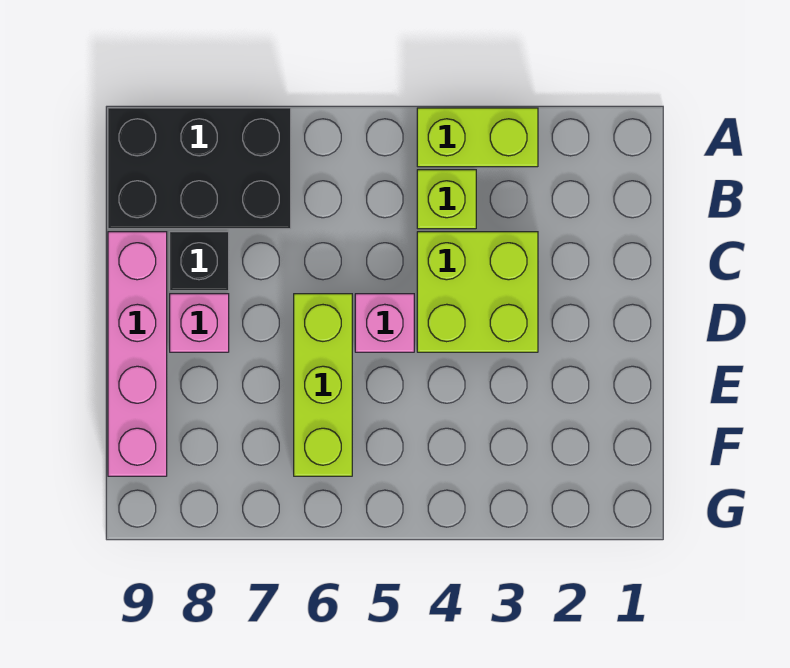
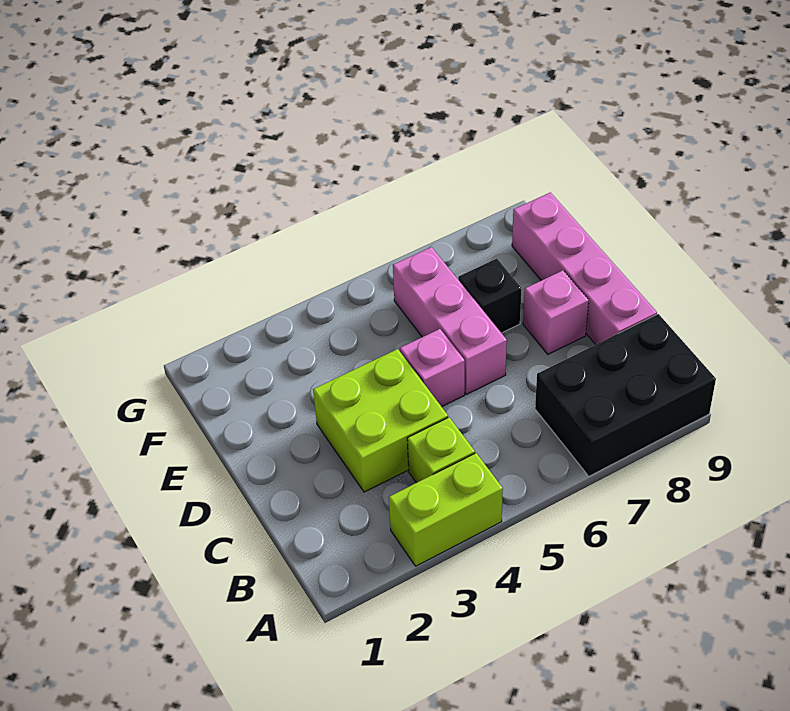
black brick C8 level 1 -> black brick E7 level 1
lime brick D6:F6 level 1 -> pink brick D6:F6 level 1

